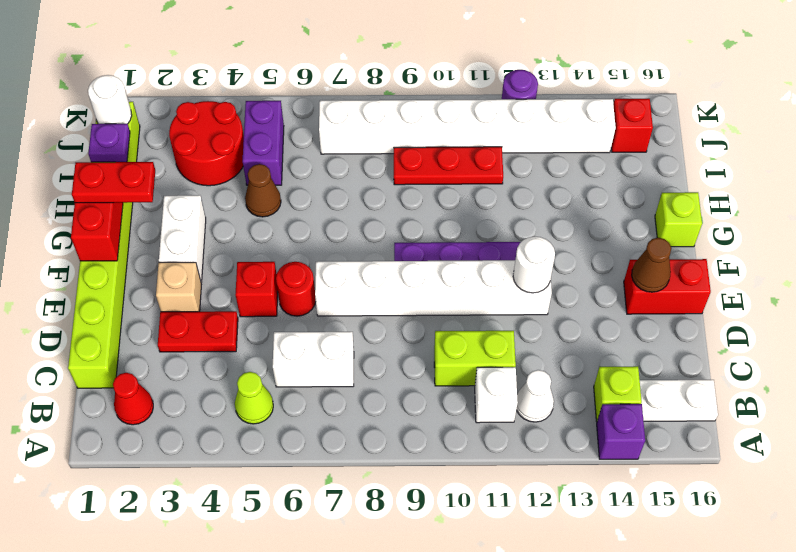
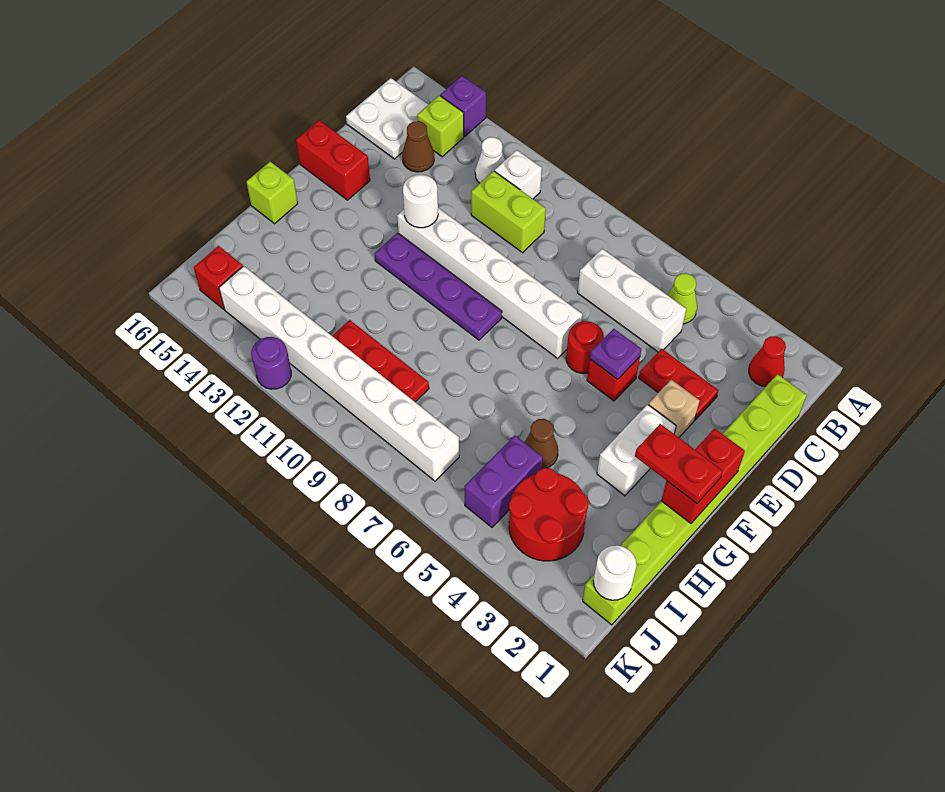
white plate B15:B16 level 1 -> white plate B15:C16 level 1
white brick C6:C7 level 1 -> white brick C5:C7 level 1
brown cone E15 level 2 -> brown cone C14 level 1
purple plate I1 level 2 -> purple plate E5 level 2

